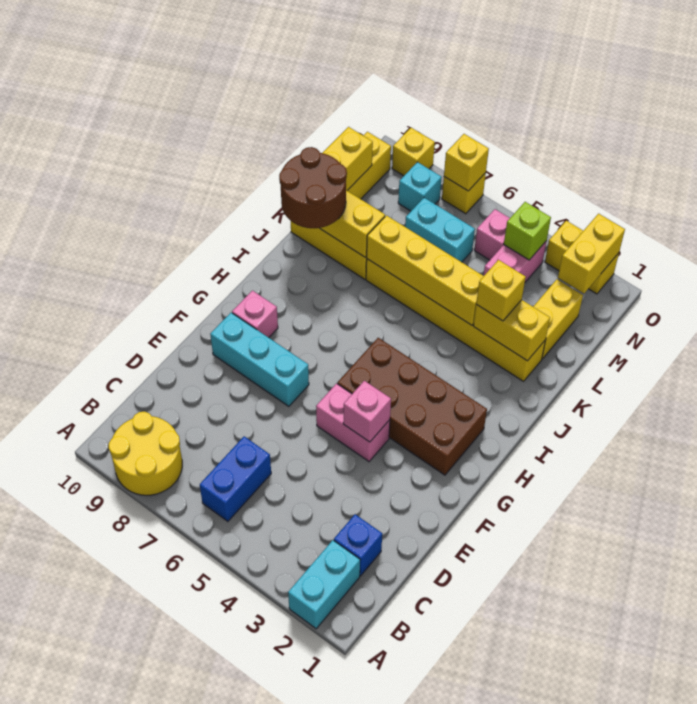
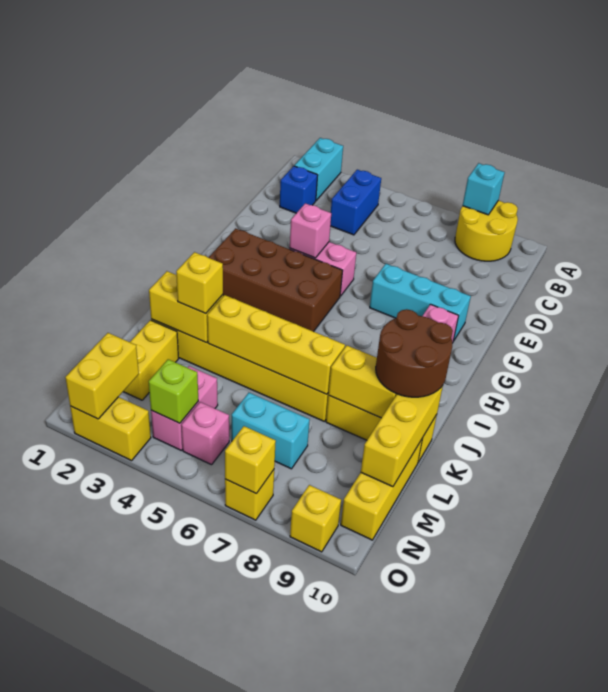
blue brick B6:C6 level 1 -> blue brick B4:C4 level 1
cyan brick N8 level 1 -> cyan brick A8 level 2

